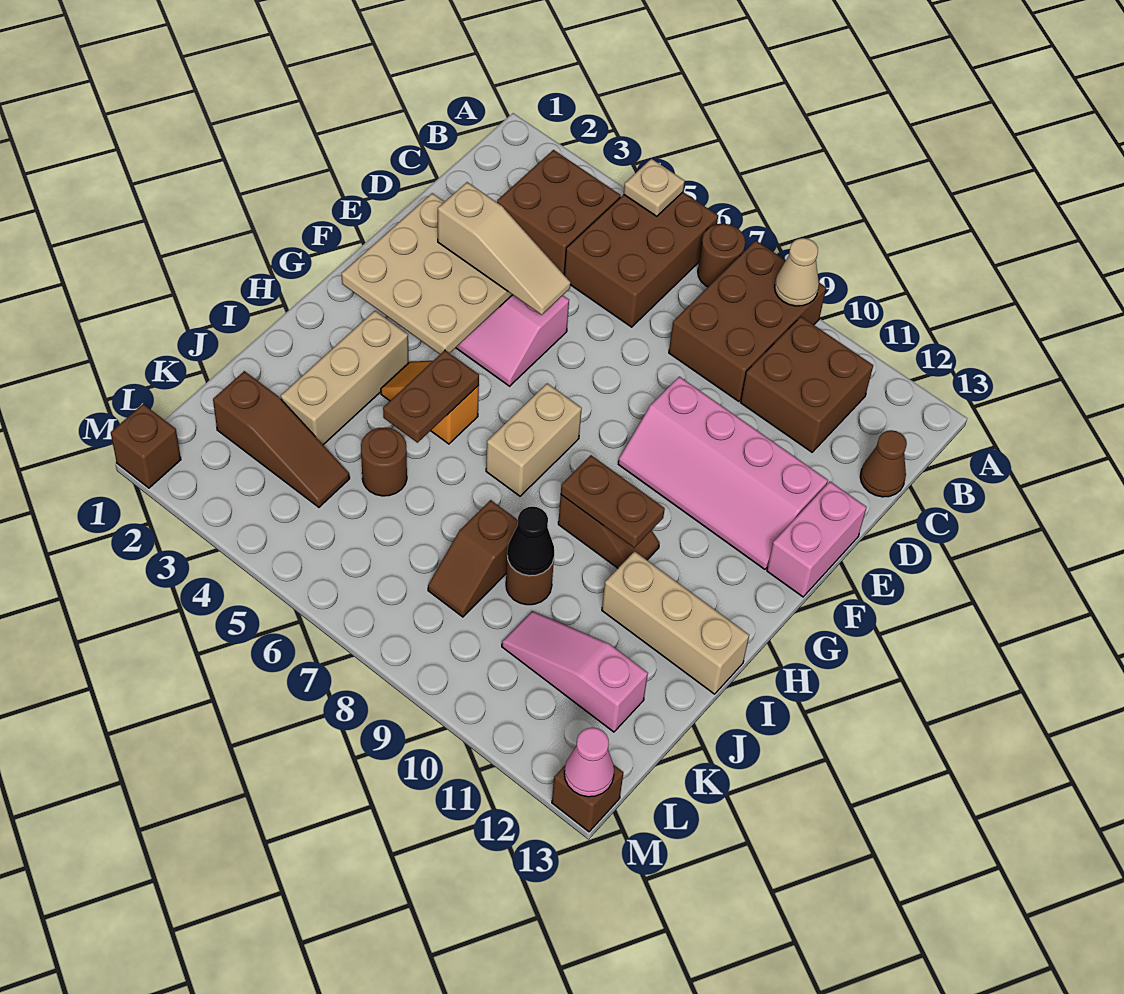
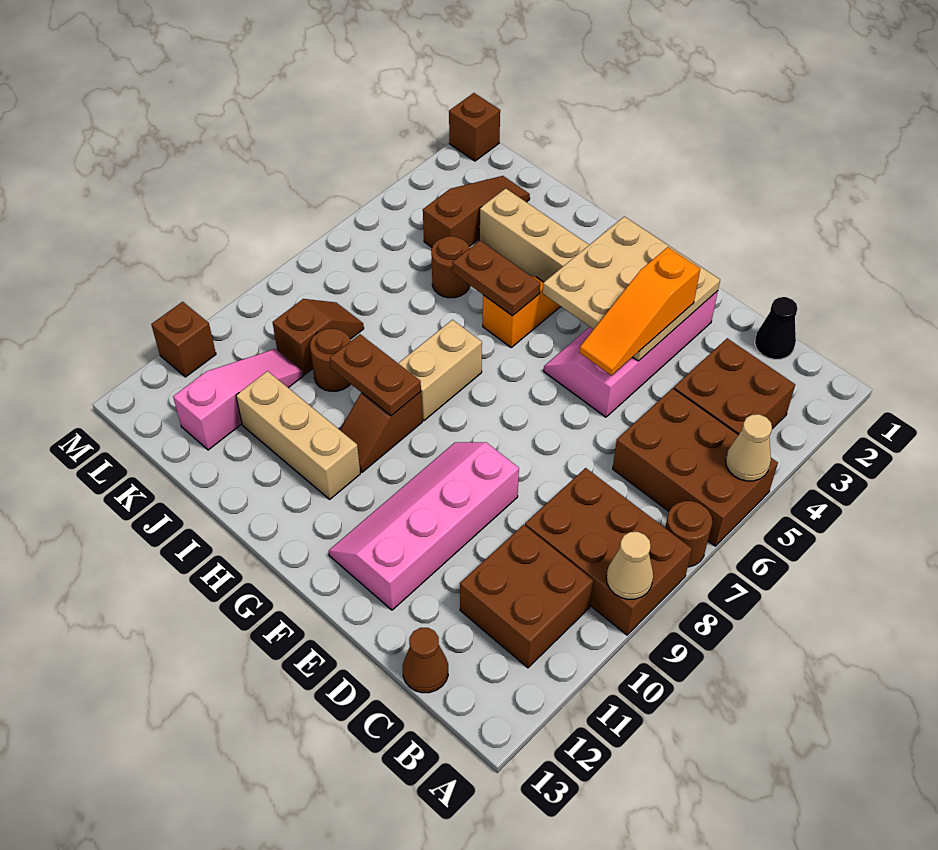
tan plate A5 level 2 -> tan cone A5 level 2
tan slope E3:E5 level 3 top 3 -> orange slope E3:E5 level 3 top 3
pink brick E13:F13 level 1 -> none
tan brick G7:H7 level 1 -> tan brick H7:H8 level 1
brown plate H9:H10 level 2 -> brown plate H9:I9 level 2
tan brick I11:I13 level 1 -> tan brick H11:J11 level 1
brown slope J8:K8 level 1 top J -> brown slope K8:K9 level 1 top 9
black cone J9 level 2 -> black cone C1 level 1
brown slope K2:K4 level 1 top 2 -> brown slope K2:K4 level 1 top 4
brown brick M13 level 1 -> brown brick M11 level 1
pink cone M13 level 2 -> none

